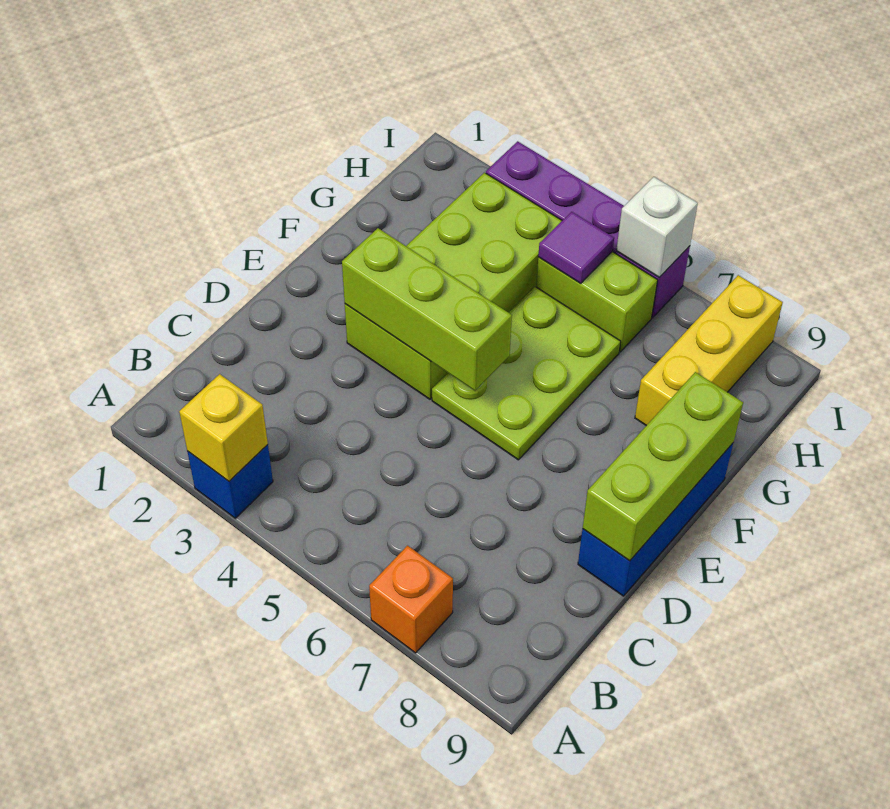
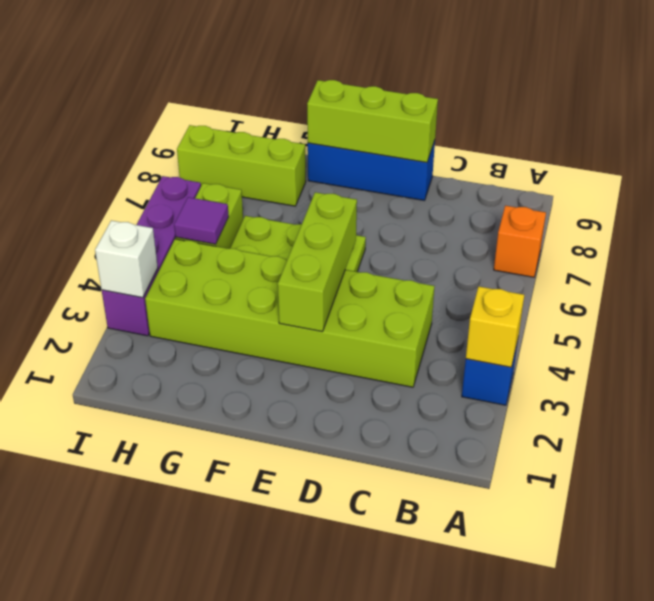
lime brick E3:H4 level 1 -> lime brick C3:H4 level 1
yellow brick G8:I8 level 1 -> lime brick G8:I8 level 1
white brick I6 level 2 -> white brick I3 level 2

